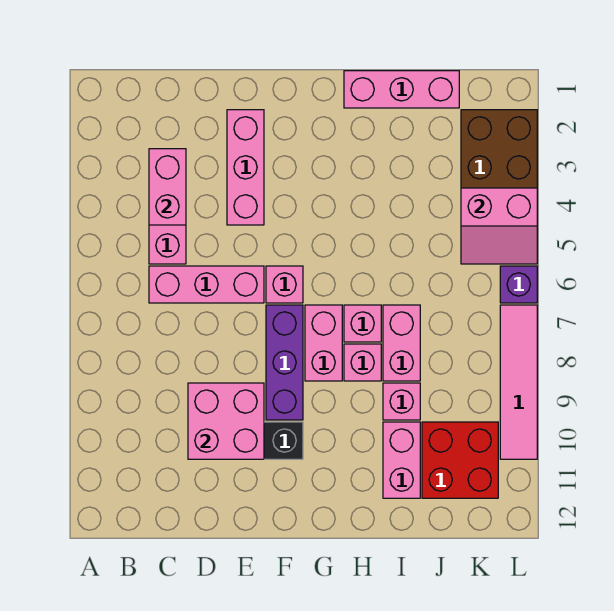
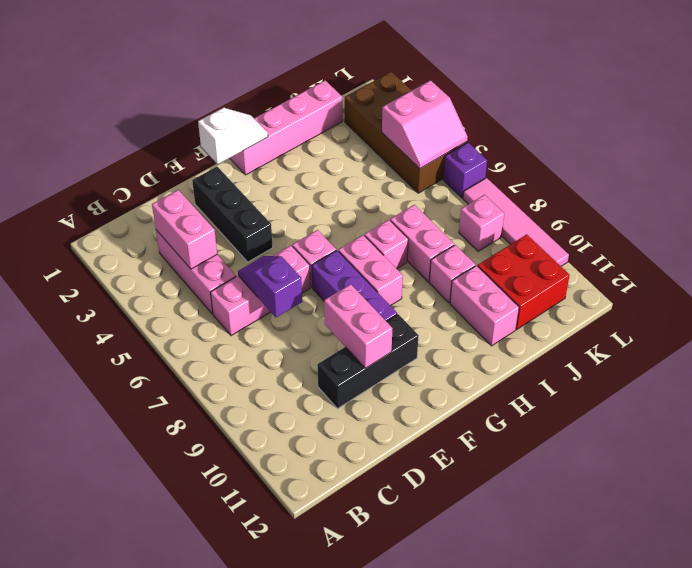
none -> purple slope D6:D7 level 2 top 7
pink brick D9:E10 level 2 -> pink brick E9:E10 level 2
pink brick E2:E4 level 1 -> black brick E2:E4 level 1
none -> white slope F1:G1 level 2 top F
pink brick H1:J1 level 1 -> pink brick G1:J1 level 1
pink brick H8 level 1 -> pink brick K8 level 1

